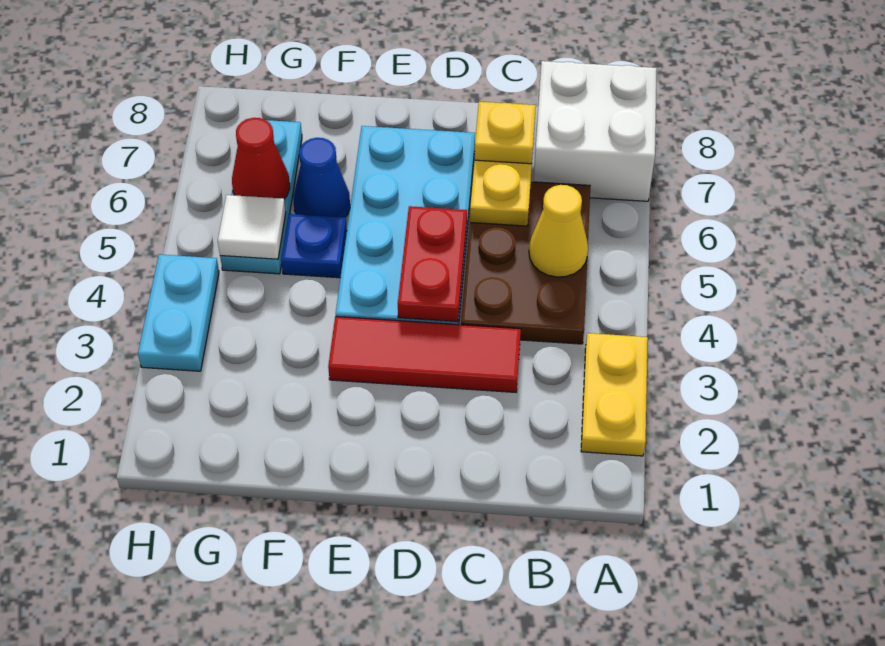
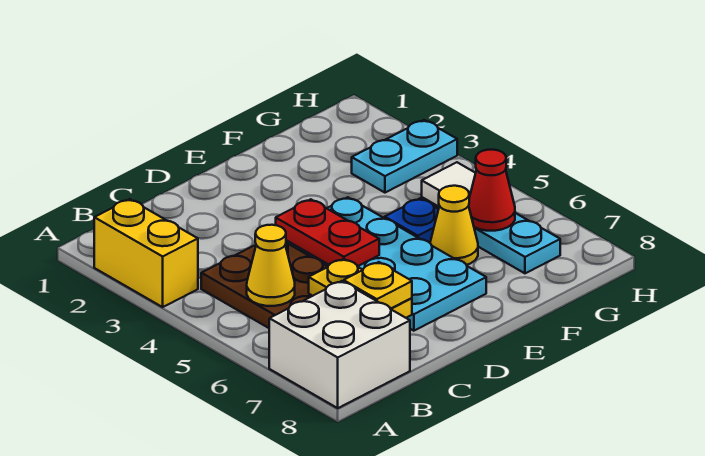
yellow plate A2:A3 level 1 -> yellow brick A2:A3 level 1
red tile C3:E3 level 1 -> none
blue cone F6 level 1 -> yellow cone F6 level 1
cyan plate H3:H4 level 1 -> cyan plate G3:H3 level 1

